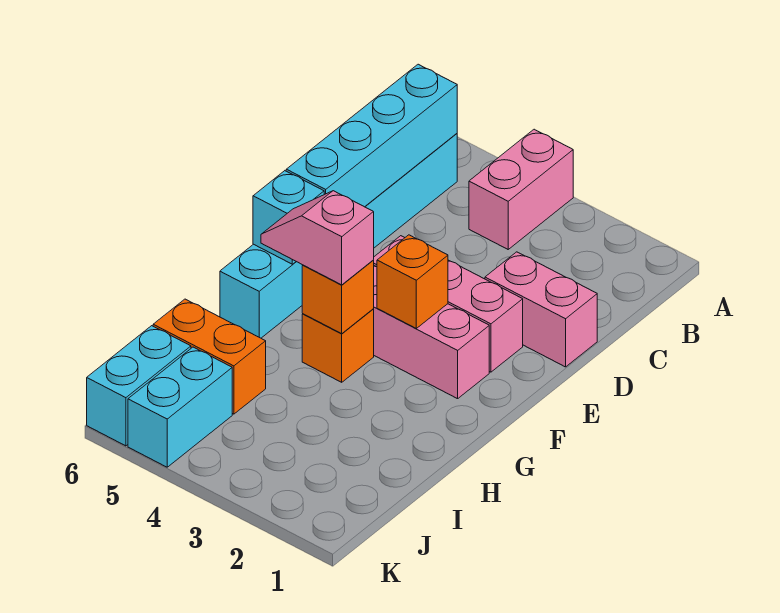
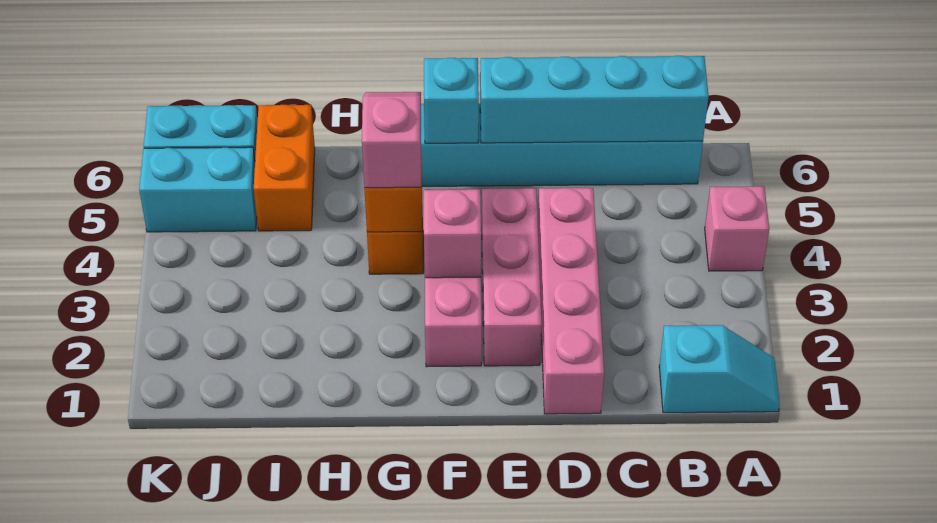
none -> cyan slope A1:B1 level 1 top B
pink brick A4:B4 level 1 -> pink brick A4 level 1
pink brick D1:D2 level 1 -> pink brick D1:D4 level 1
orange brick F3 level 2 -> pink brick F3 level 2

